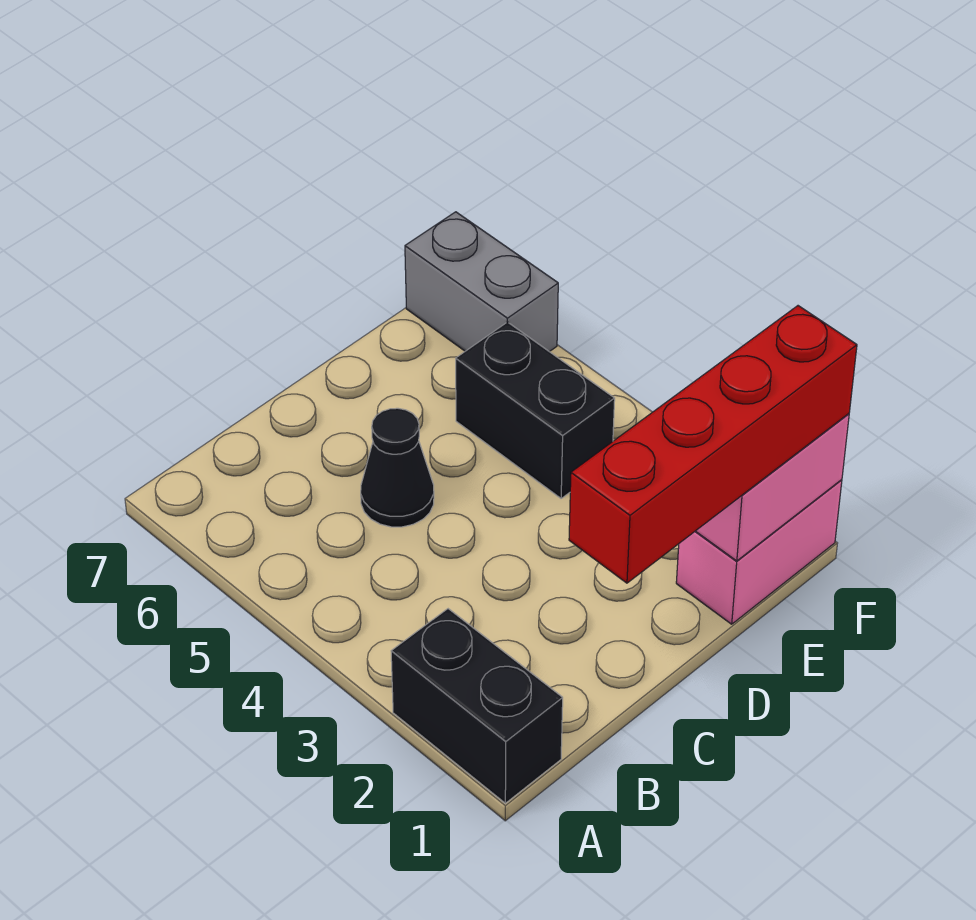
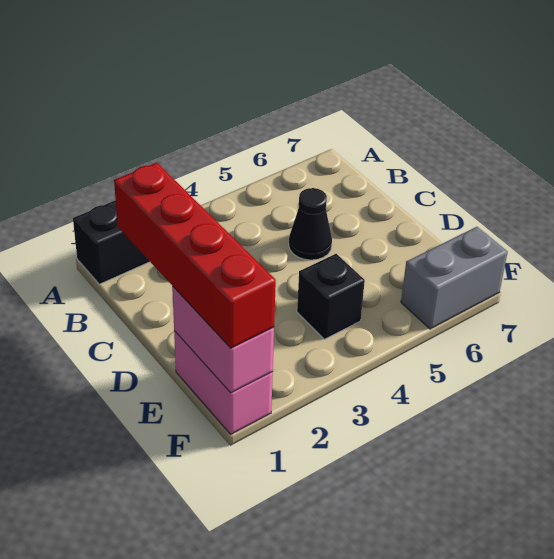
black brick E4:E5 level 1 -> black brick E4 level 1

